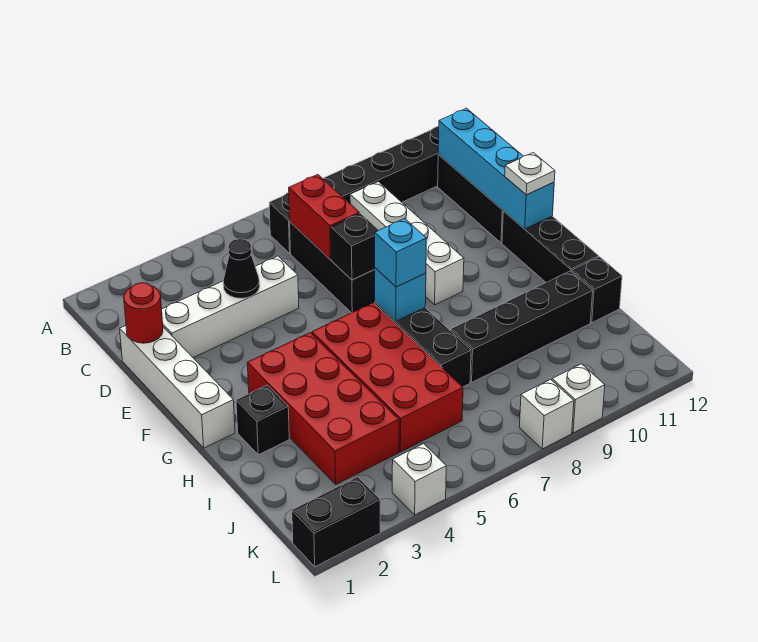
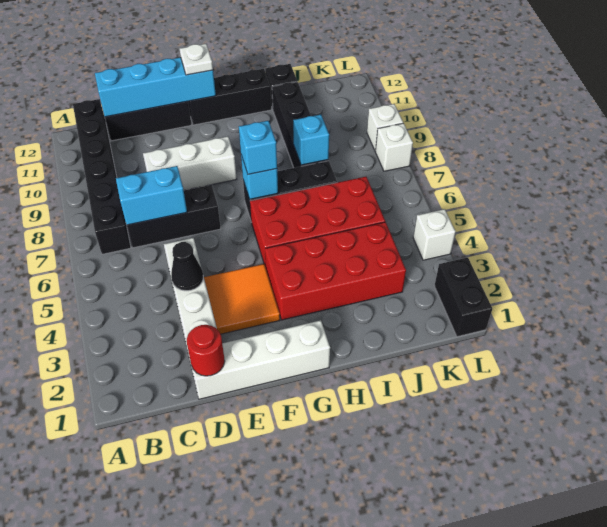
red brick C7:D7 level 2 -> cyan brick C7:D7 level 2
white brick C9:F9 level 1 -> white brick D9:F9 level 1
none -> orange tile E3:F4 level 1
black brick E7 level 2 -> none
black brick H2 level 1 -> none
none -> cyan brick I8 level 2

